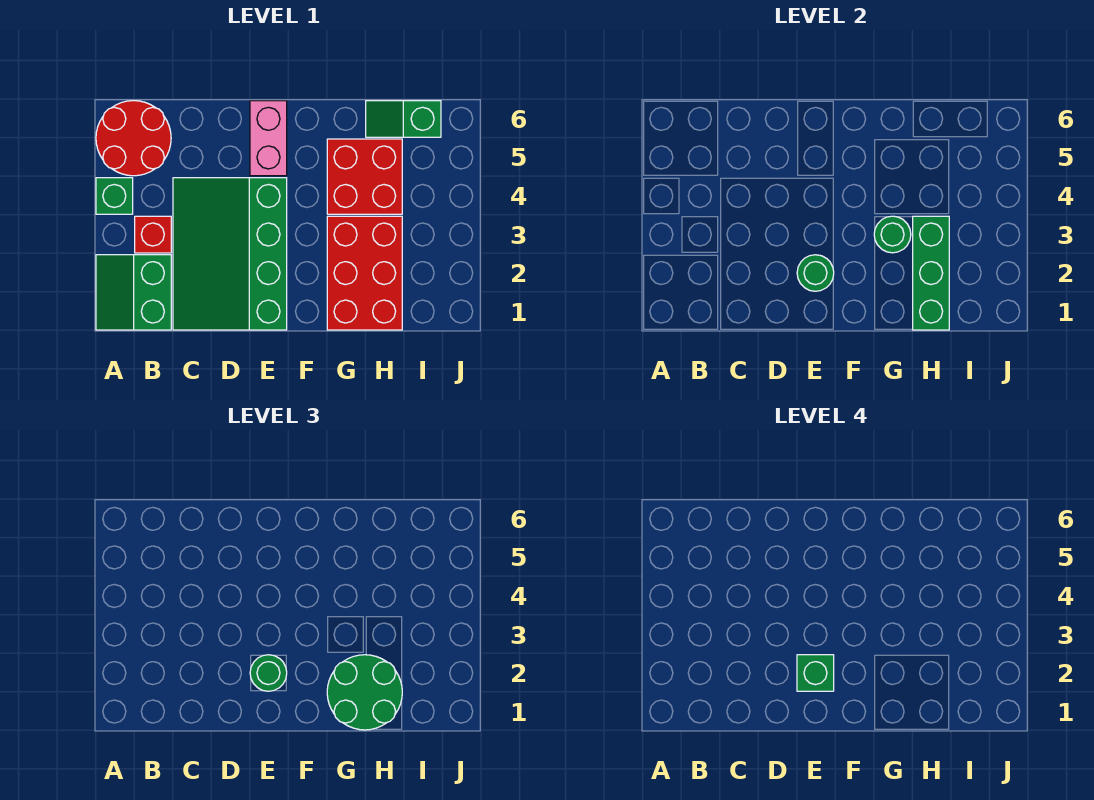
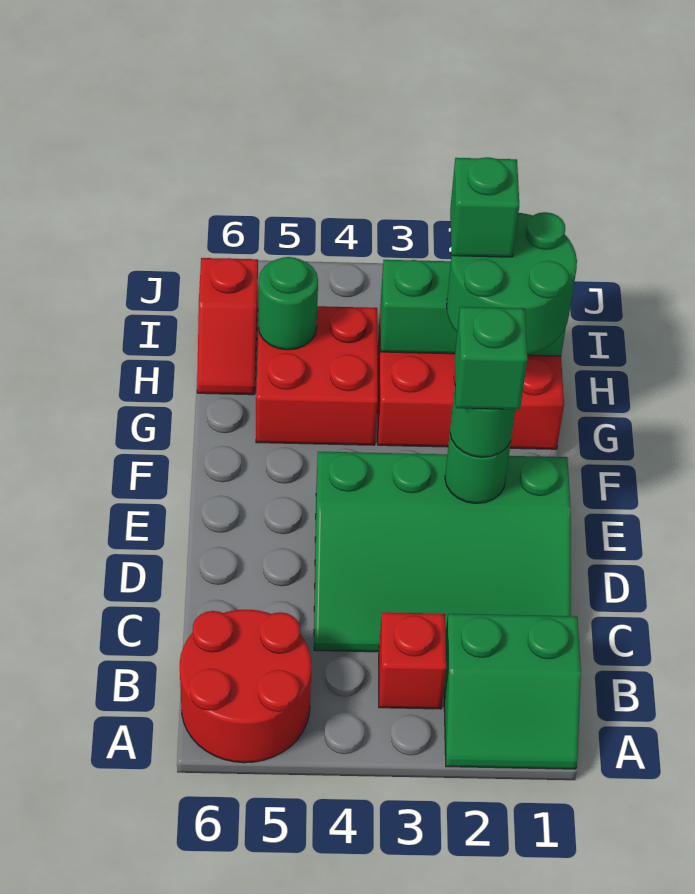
green brick A4 level 1 -> green brick H2 level 4
pink brick E5:E6 level 1 -> none
green round brick G3 level 2 -> green round brick H5 level 2
green slope H6:I6 level 1 top I -> red slope H6:I6 level 1 top I

